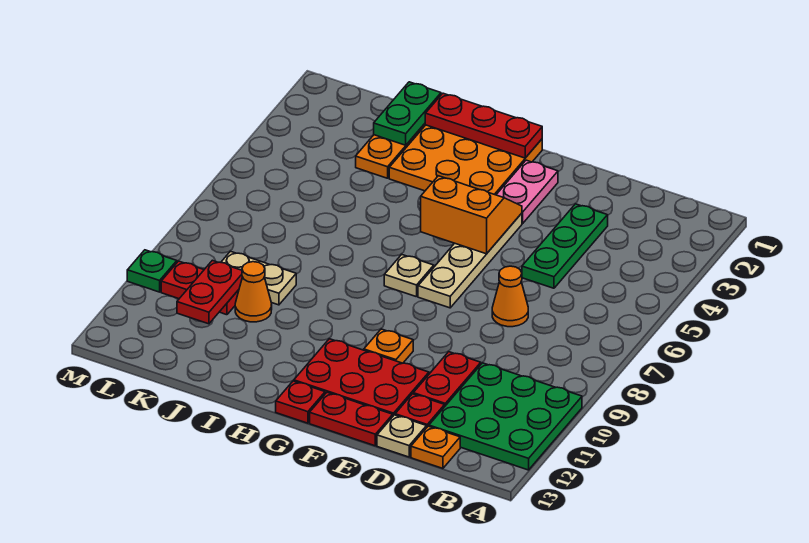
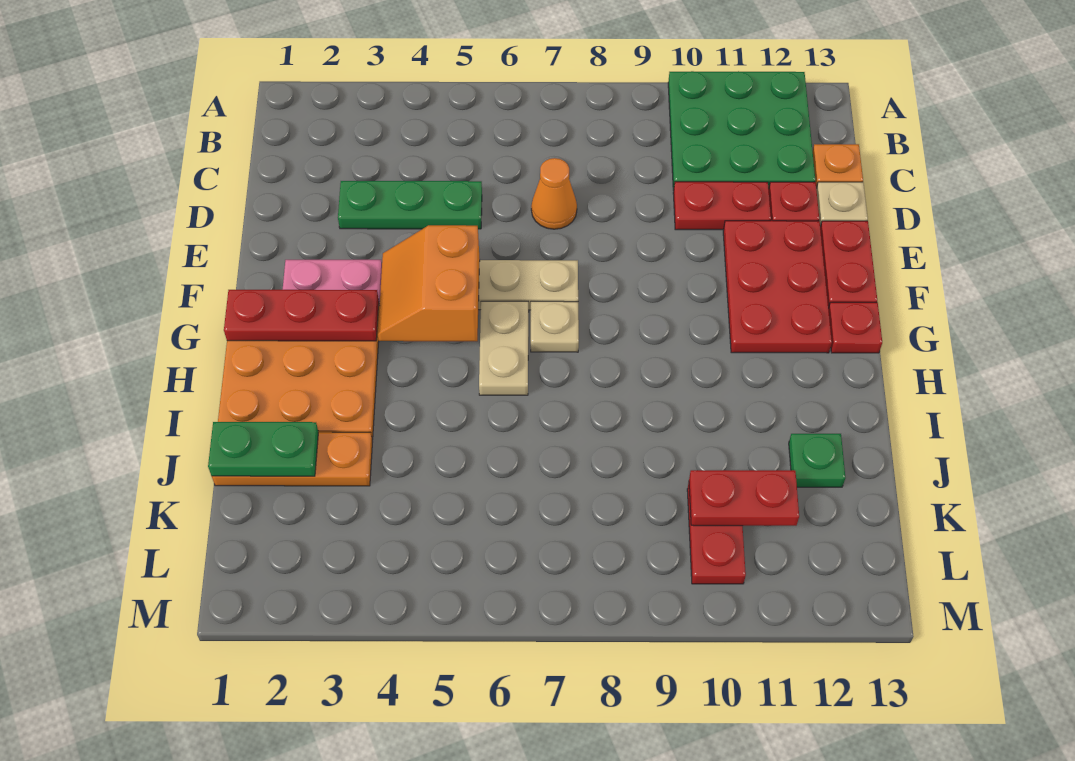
orange plate F10 level 1 -> none
red plate G1:I1 level 2 -> red plate G1:G3 level 2
tan plate J9:K9 level 1 -> tan plate G6:H6 level 1
orange cone J10 level 1 -> none
green plate M10 level 1 -> green plate J12 level 1

